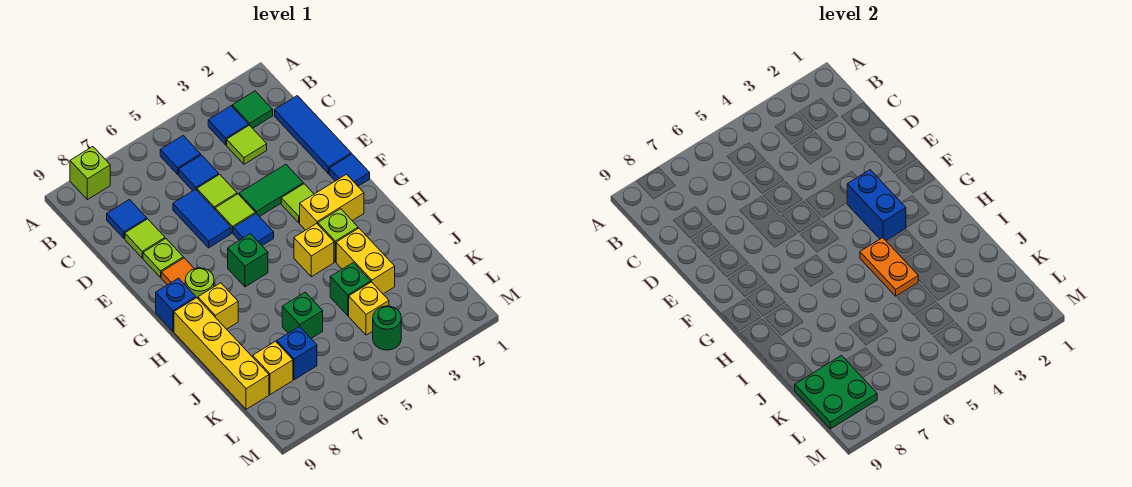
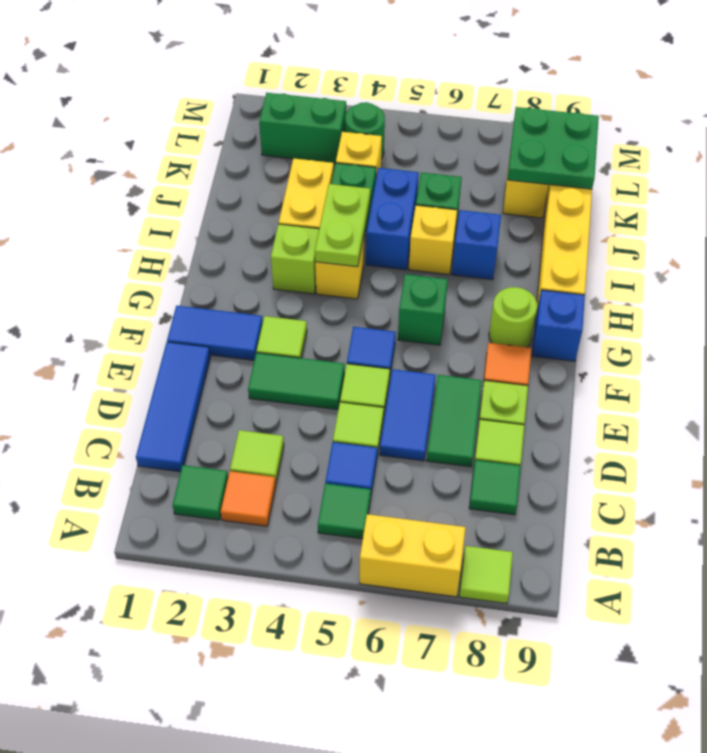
lime brick A8 level 1 -> lime tile A8 level 1
blue tile B3 level 1 -> orange tile B3 level 1
blue tile B5 level 1 -> green tile B5 level 1
blue tile C8 level 1 -> green tile C8 level 1
none -> green tile D7:E7 level 1
blue tile F1 level 1 -> blue tile F1:F2 level 1
blue brick F3:G3 level 2 -> blue brick I5:J5 level 1
yellow brick G2:G3 level 1 -> yellow brick A6:A7 level 1
orange plate H4:I4 level 2 -> lime plate H4:I4 level 2
yellow brick H8 level 1 -> yellow brick I6 level 1
blue brick K7 level 1 -> blue brick I7 level 1
none -> green brick L2:L3 level 1

